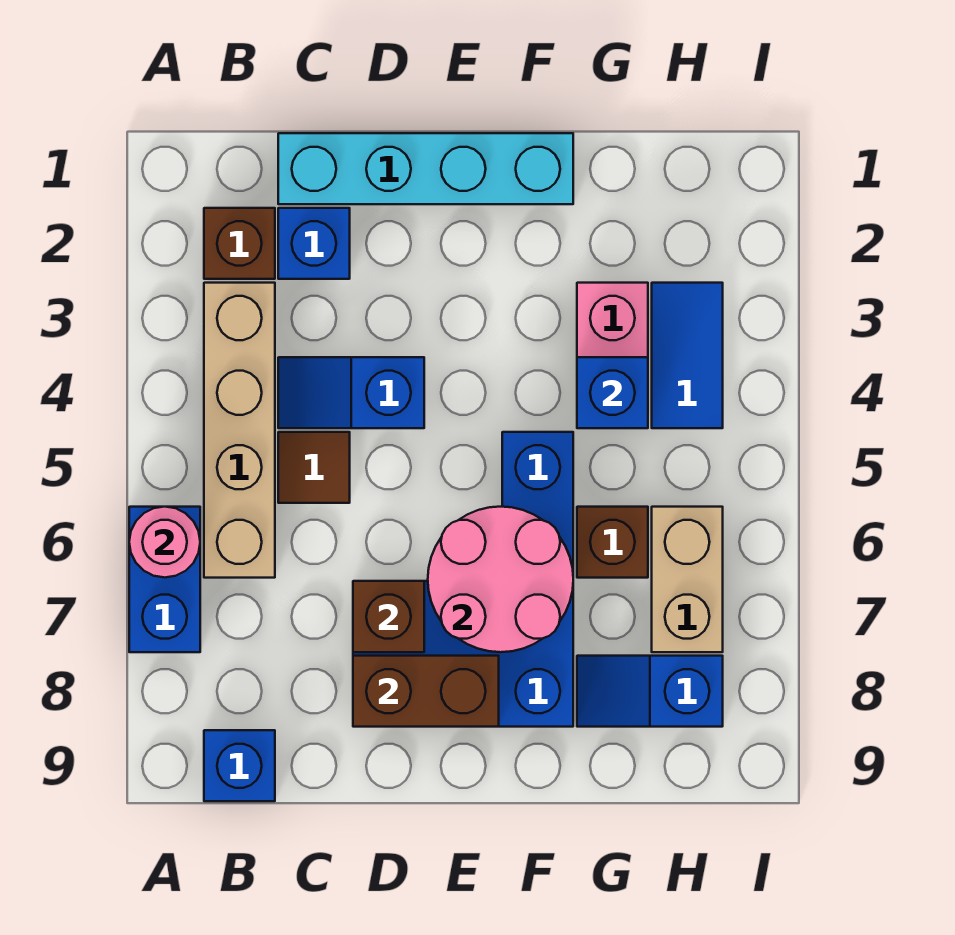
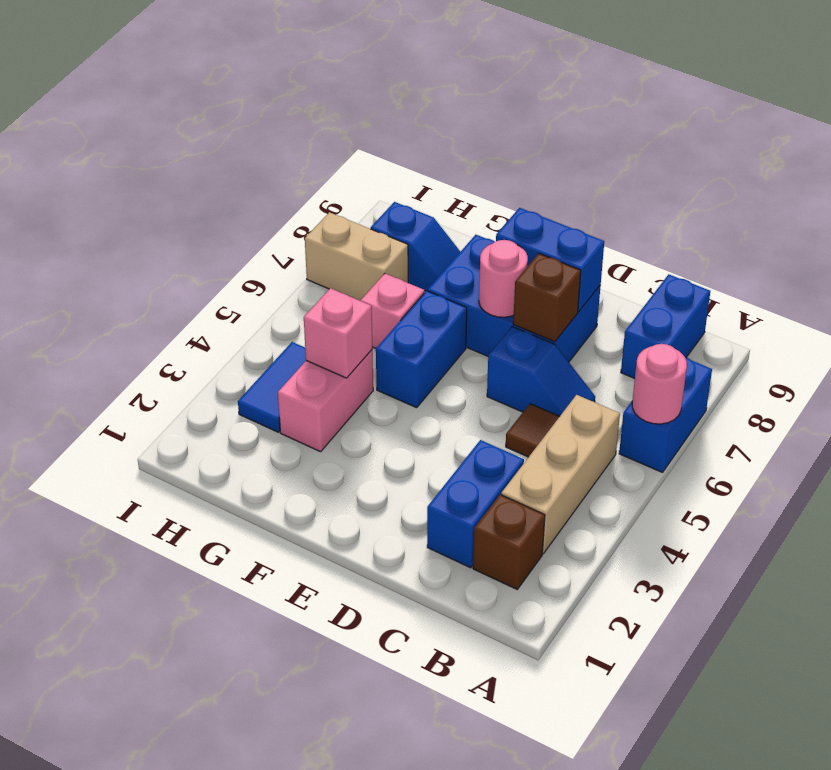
tan brick B3:B6 level 1 -> tan brick B3:B5 level 1
blue brick B9 level 1 -> blue brick B8:B9 level 1
cyan brick C1:F1 level 1 -> none
blue brick C2 level 1 -> blue brick C2:C3 level 1
blue slope C4:D4 level 1 top D -> blue slope C6:D6 level 1 top D
brown brick D8:E8 level 2 -> blue brick D8:E8 level 2
pink round brick E6:F7 level 2 -> pink round brick E7 level 2
blue brick G4 level 2 -> pink brick G4 level 2
brown brick G6 level 1 -> pink brick G6 level 1
tan brick H6:H7 level 1 -> tan brick H7:I7 level 1

